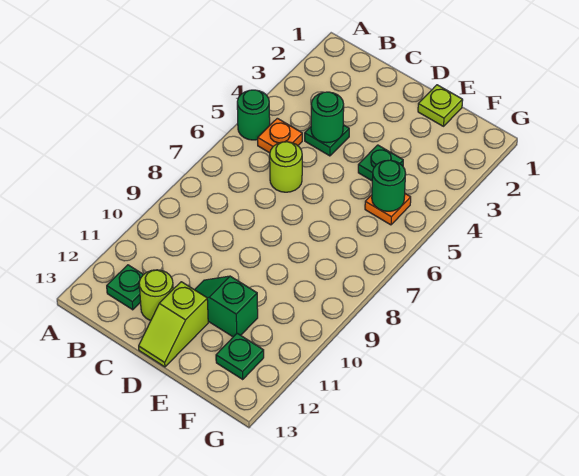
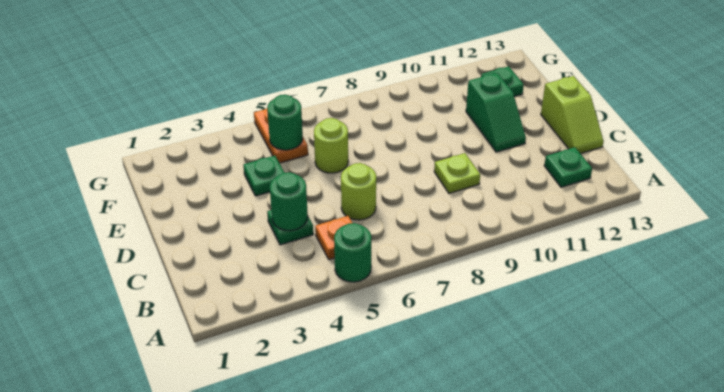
lime round brick C12 level 1 -> lime round brick E6 level 1
lime slope D12:D13 level 1 top 12 -> lime slope C13:D13 level 1 top D
lime plate E1 level 1 -> lime plate C9 level 1
orange plate F5 level 1 -> orange plate F5:G5 level 1

